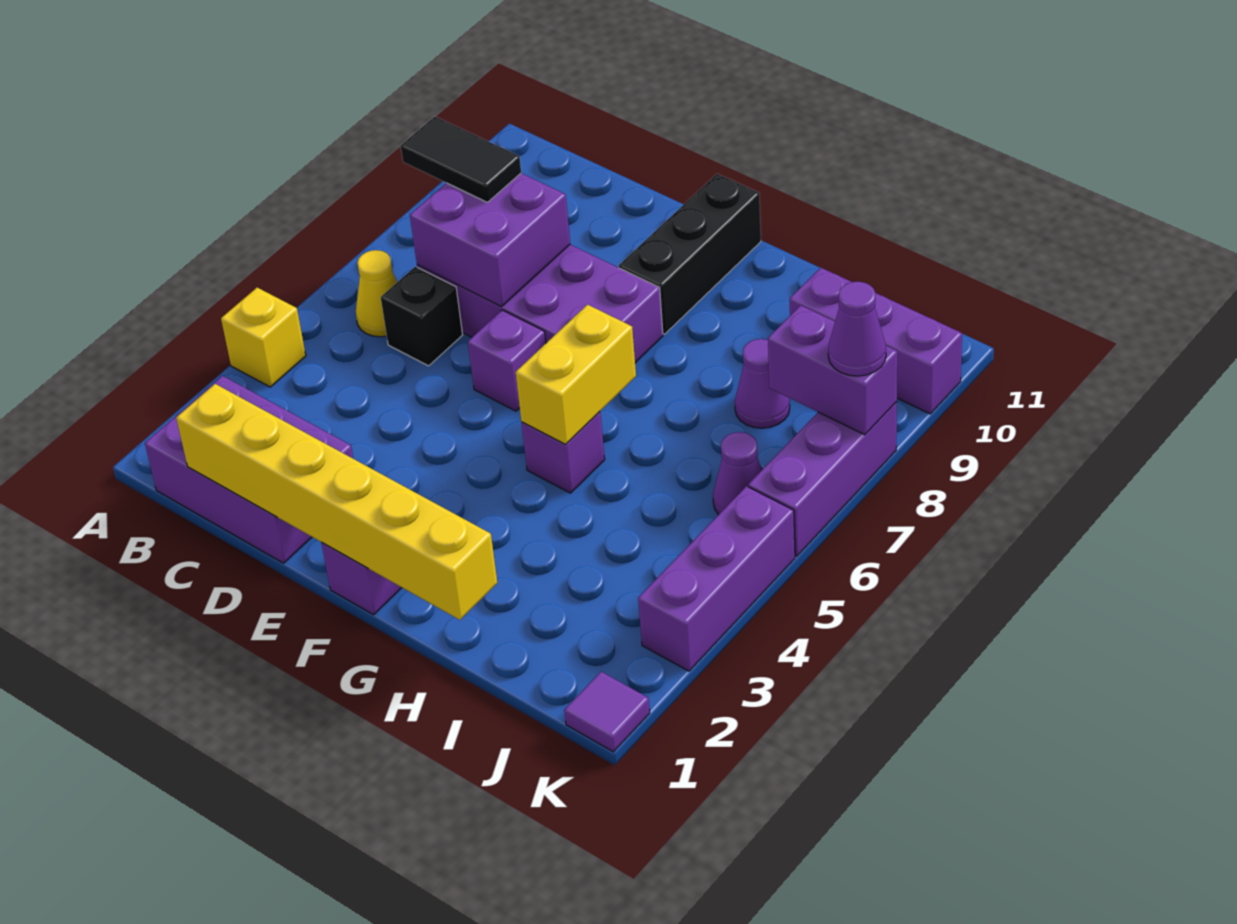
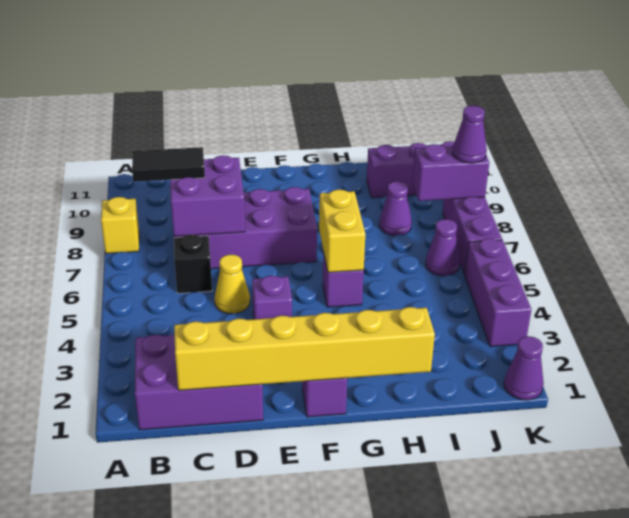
yellow brick A4 level 1 -> yellow brick A8 level 1
yellow cone B6 level 1 -> yellow cone D5 level 1
purple brick E6 level 1 -> purple brick E4 level 1
black brick F9:F11 level 1 -> none
purple tile K1 level 1 -> purple cone K1 level 1

